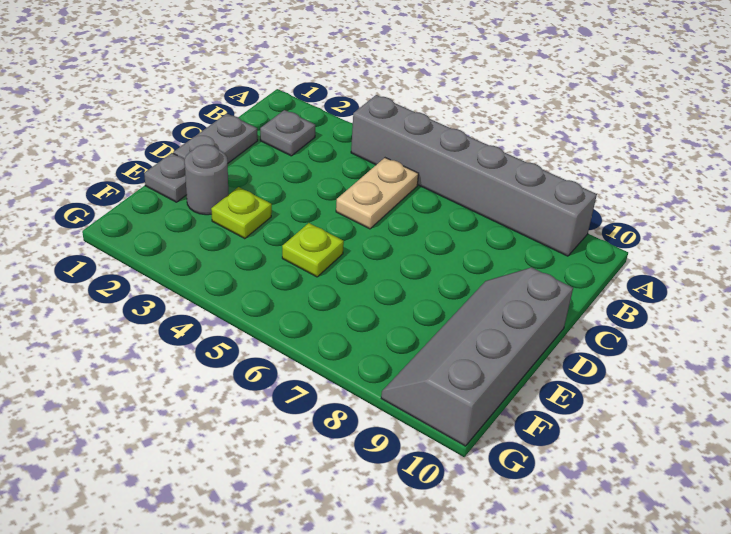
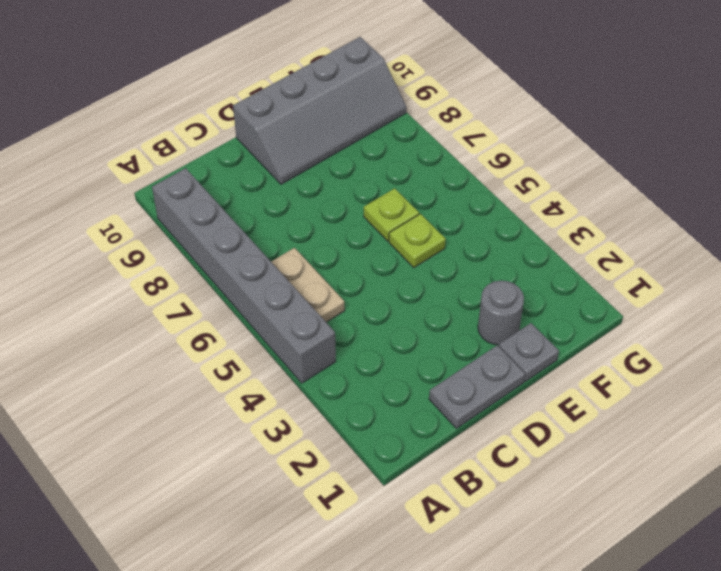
grey plate B2 level 1 -> none
tan plate B5:C5 level 1 -> tan plate B5:B6 level 1
lime plate E3 level 1 -> lime plate E6 level 1

